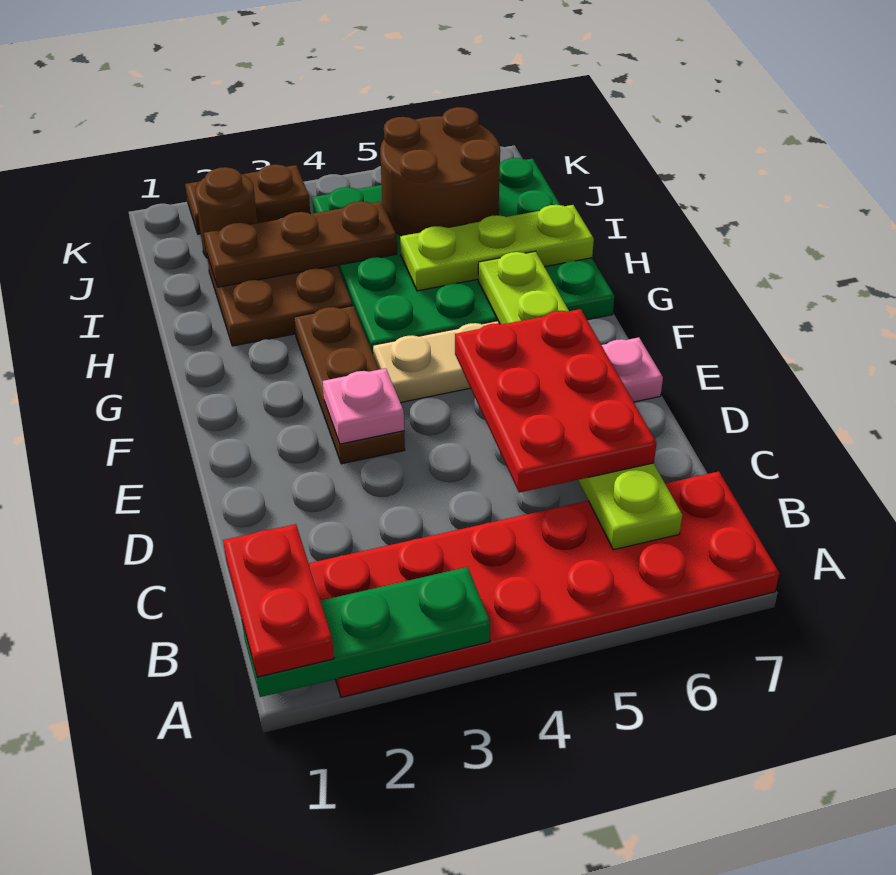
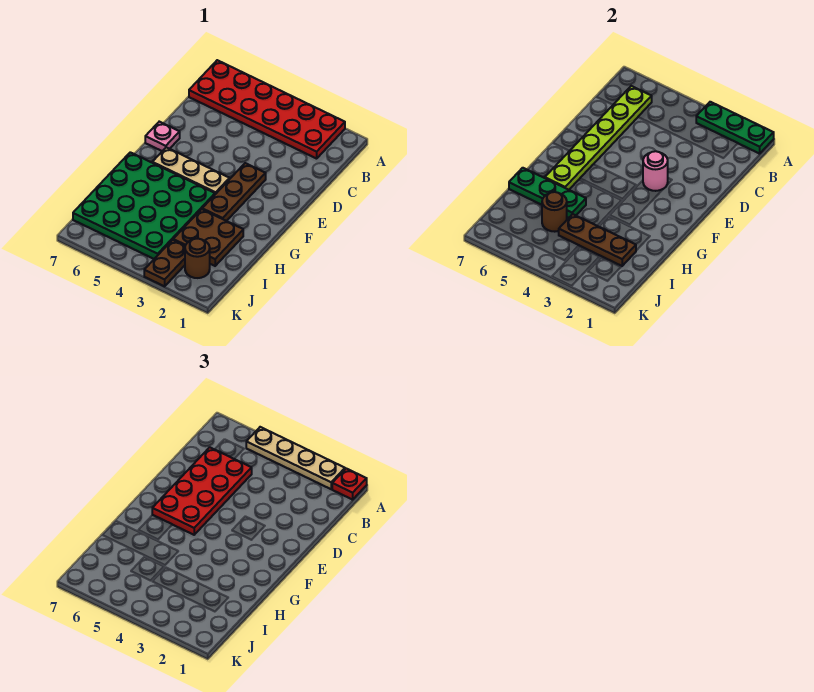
red plate A1:B1 level 3 -> red plate A1 level 3
none -> tan plate A2:A5 level 3
red plate C5:E6 level 3 -> red plate C5:F6 level 3
pink plate E3 level 2 -> pink round brick E3 level 2
lime plate H5:H7 level 2 -> green plate H5:H7 level 2
brown round brick I5:J6 level 2 -> brown round brick I5 level 2
brown plate K2:K3 level 1 -> brown plate J3:K3 level 1

